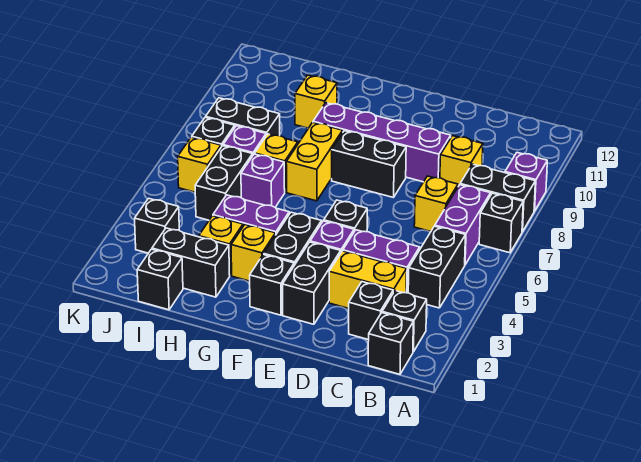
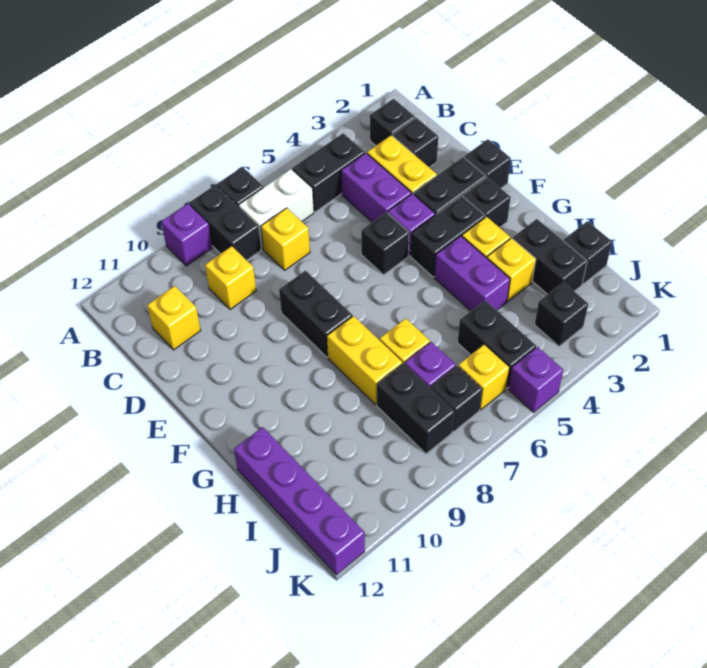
black brick B1 level 1 -> black brick E1 level 1
purple brick B6:B7 level 1 -> white brick B6:B7 level 1
purple brick D9:G9 level 1 -> purple brick H12:K12 level 1
yellow brick G7:G8 level 1 -> yellow brick G8:H8 level 1
purple brick H6 level 1 -> purple brick K5 level 1
yellow brick H10 level 1 -> yellow brick C11 level 1
black brick I5:I6 level 1 -> black brick I5:J5 level 1

